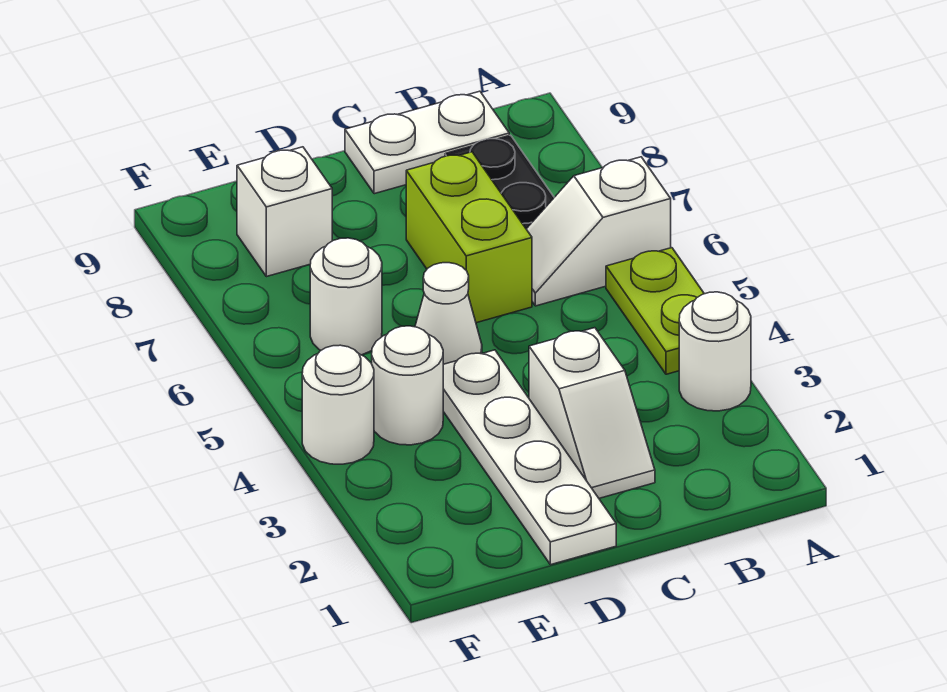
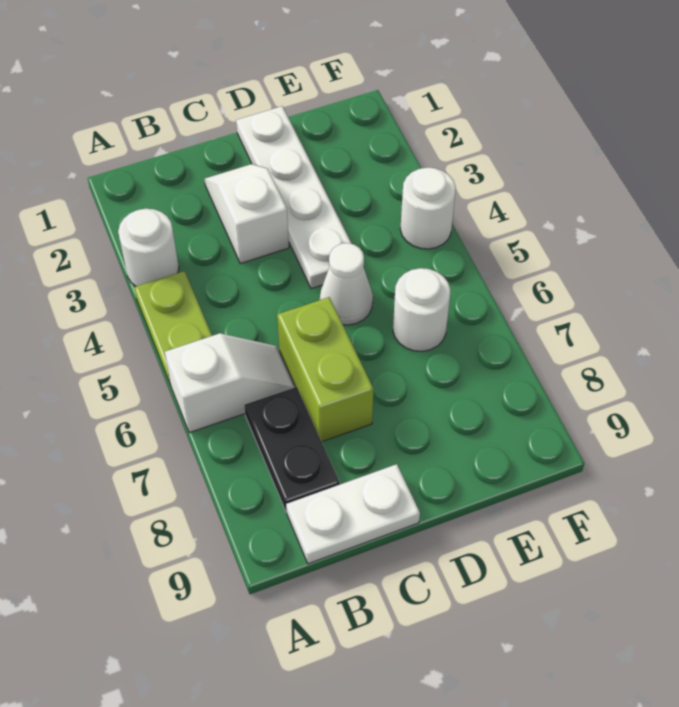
white round brick E4 level 1 -> none
white brick E8 level 1 -> none

